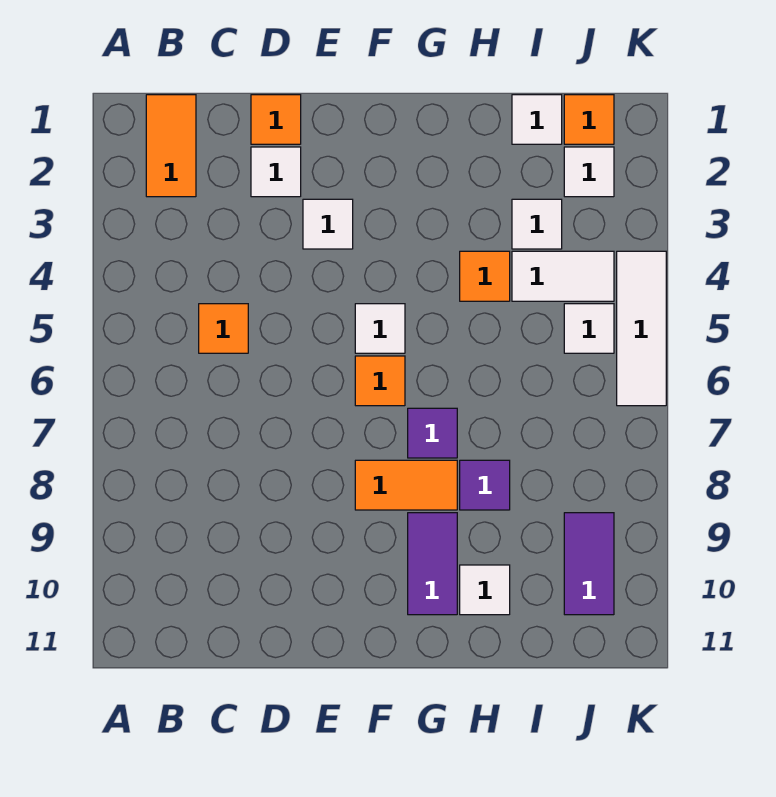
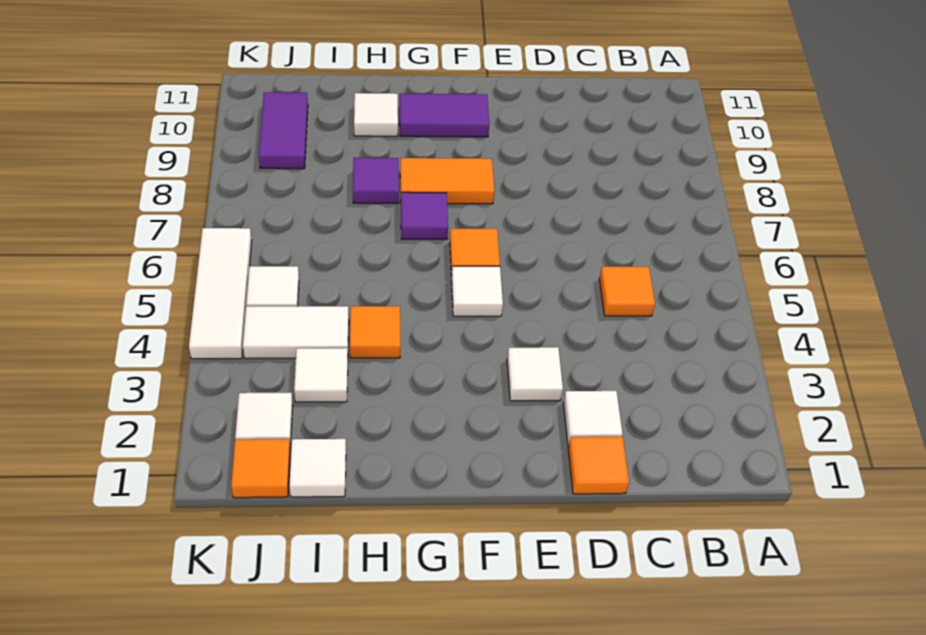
orange tile B1:B2 level 1 -> none
purple tile G9:G10 level 1 -> purple tile F10:G10 level 1

